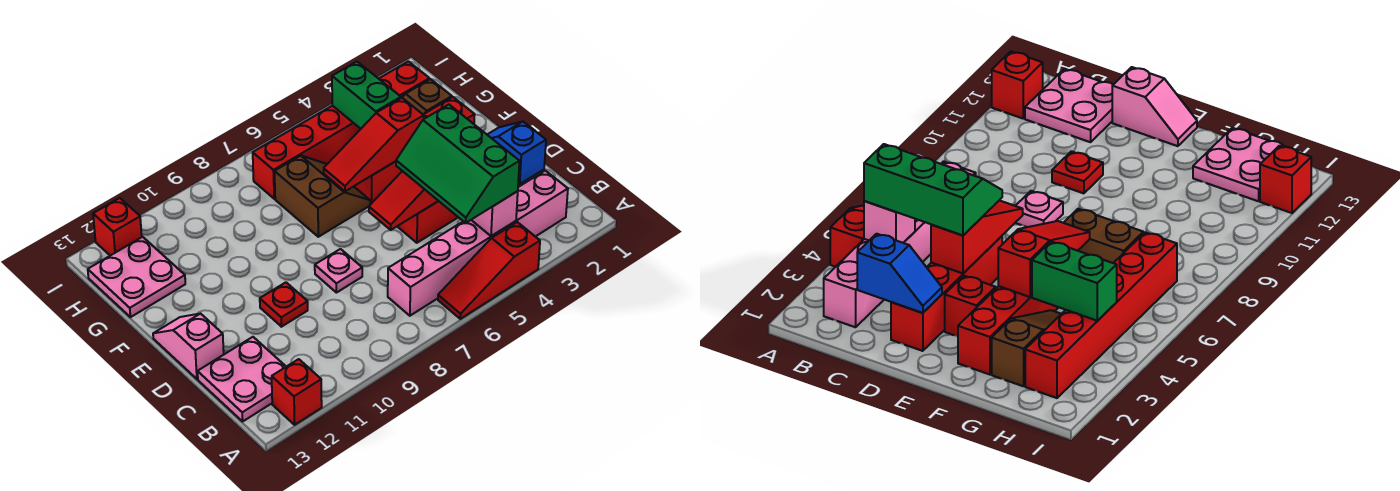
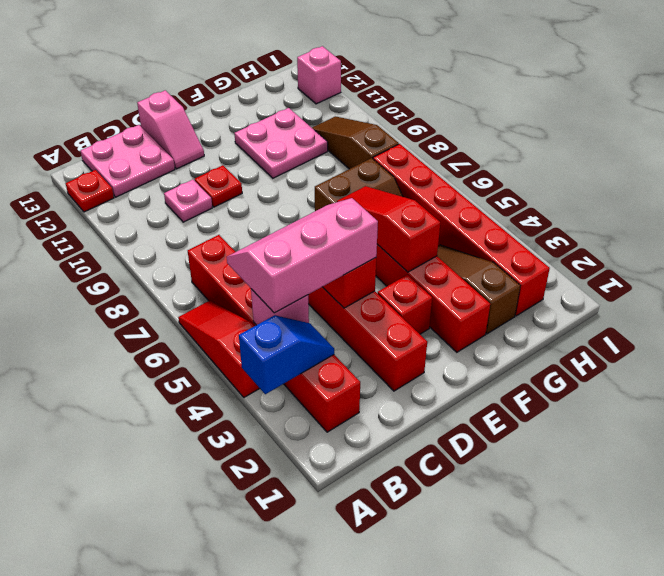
red brick A12 level 1 -> red plate A12 level 1
pink brick B2:B7 level 1 -> red brick B2:B7 level 1
green slope B4:D5 level 3 top 4 -> pink slope B4:D5 level 3 top 4
blue slope C2:D2 level 2 top C -> blue slope A3:B3 level 2 top A
pink plate D8 level 1 -> pink plate C10 level 1
pink slope D13:E13 level 1 top D -> pink slope D12:D13 level 1 top 13
green brick G4:H4 level 2 -> none
pink plate G12:H13 level 1 -> pink plate F10:G11 level 1
none -> brown slope H8:H10 level 1 top 8
red brick I12 level 1 -> pink brick I12 level 1

